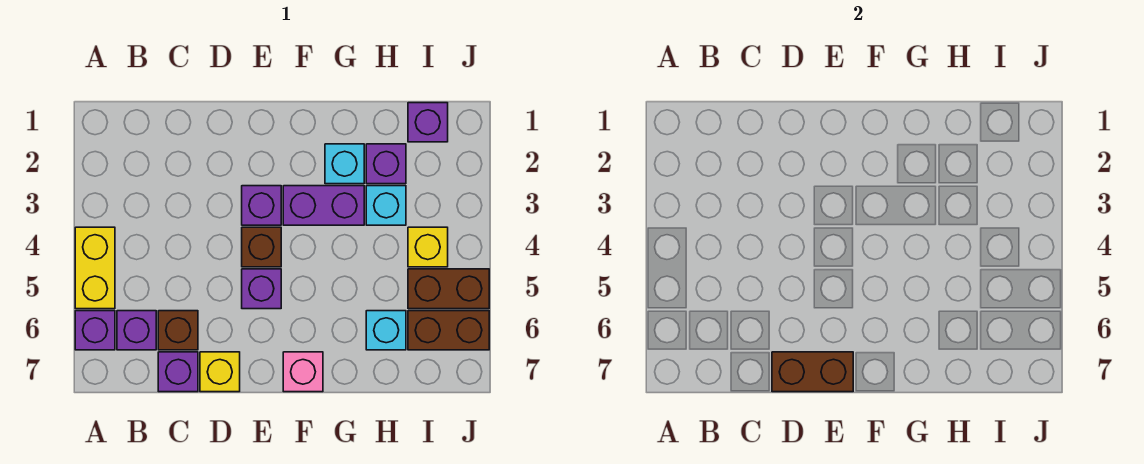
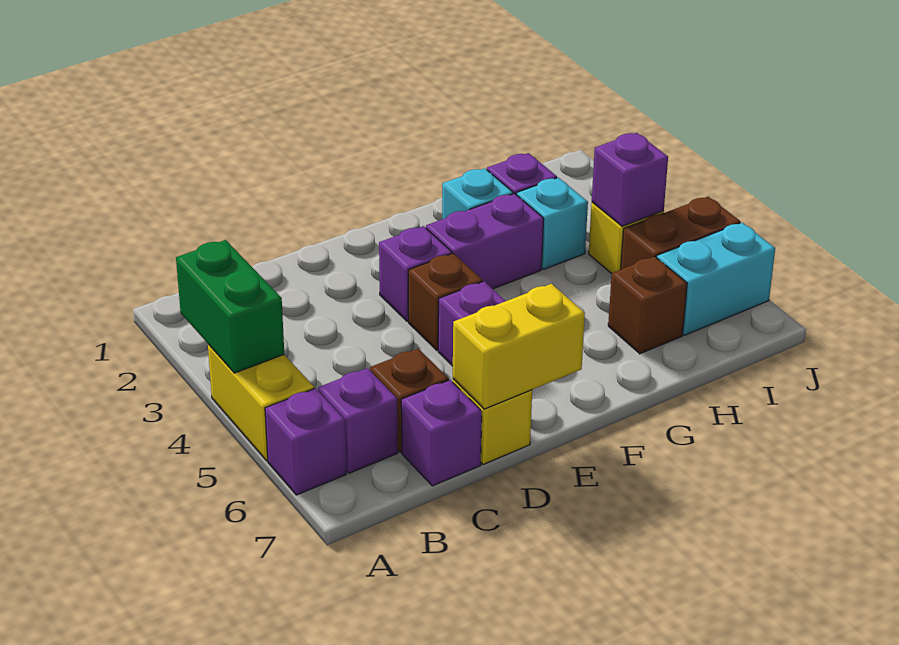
none -> green brick A3:A4 level 2
brown brick D7:E7 level 2 -> yellow brick D7:E7 level 2
pink brick F7 level 1 -> none
cyan brick H6 level 1 -> brown brick H6 level 1
purple brick I1 level 1 -> purple brick I4 level 2
brown brick I6:J6 level 1 -> cyan brick I6:J6 level 1

